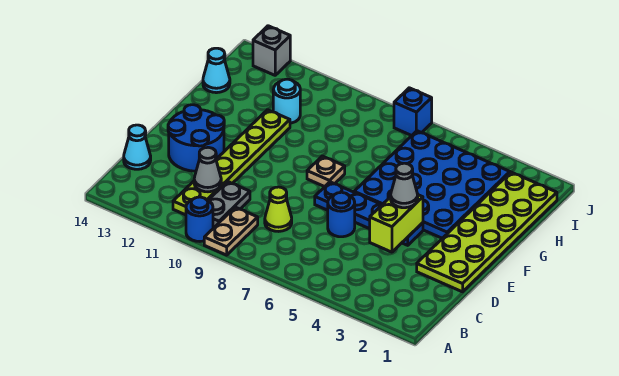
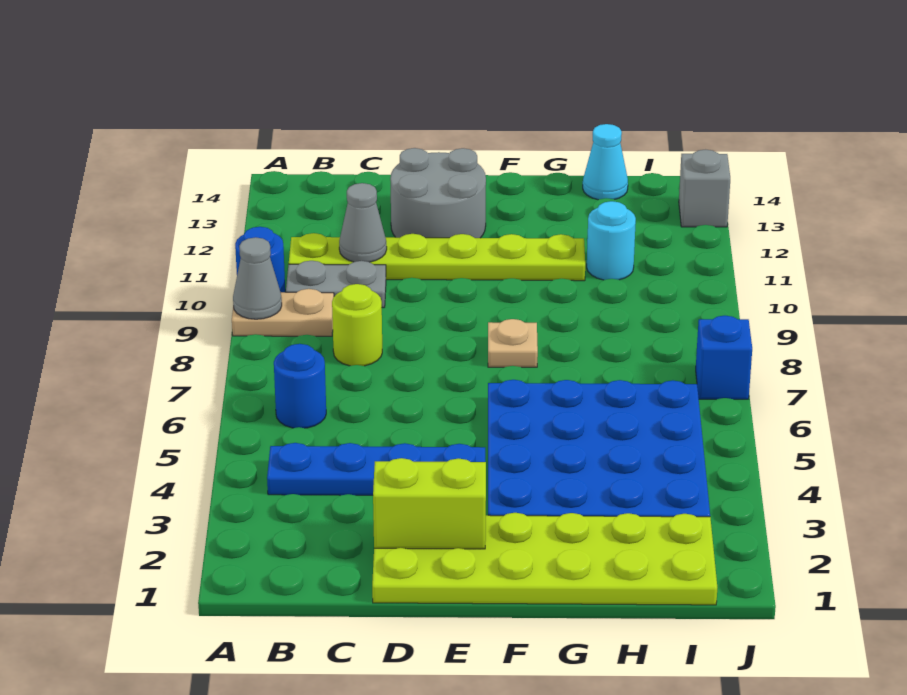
lime cone C8 level 1 -> lime round brick C8 level 1
cyan cone C14 level 1 -> none
lime brick D4:E4 level 2 -> lime brick D2:E2 level 2
blue round brick D6 level 1 -> blue round brick B6 level 1
blue round brick D12:E13 level 1 -> grey round brick D12:E13 level 1
blue plate E4:E7 level 1 -> blue plate B4:E4 level 1
grey cone E4 level 3 -> grey cone A9 level 2

